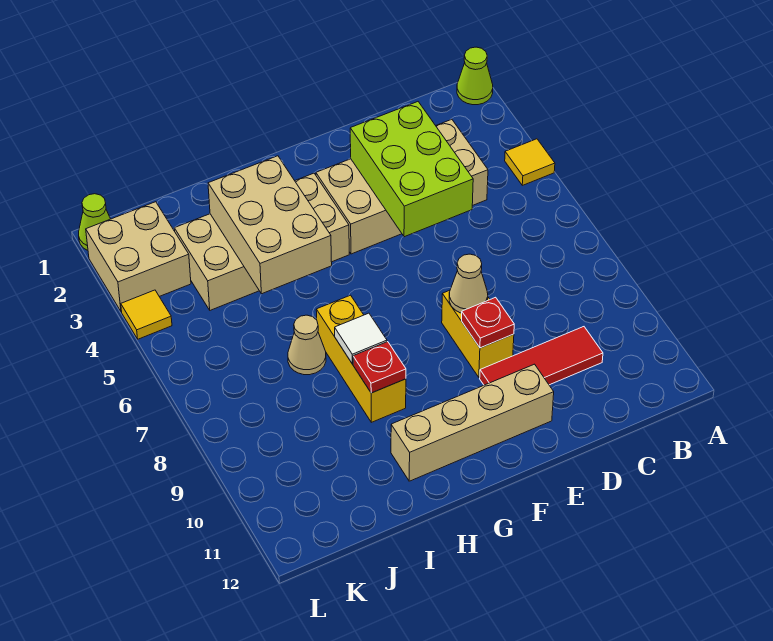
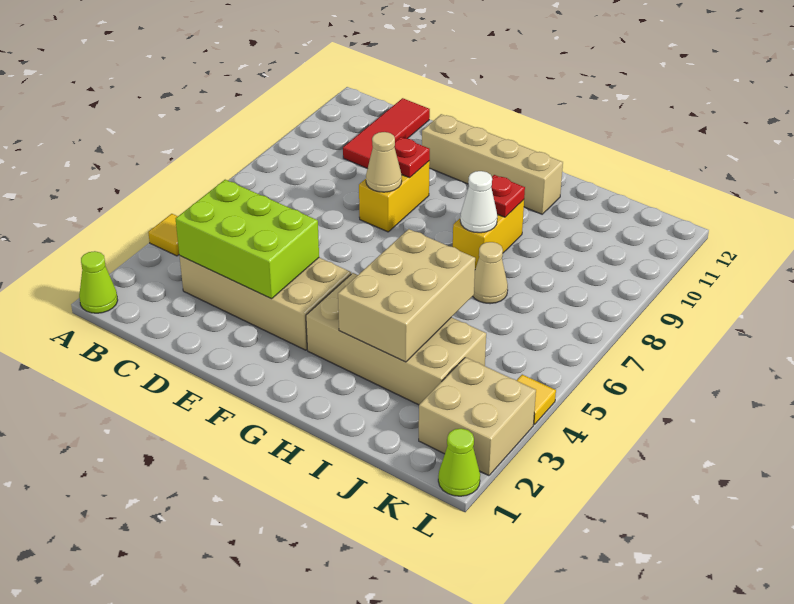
red tile C10:E10 level 1 -> red tile C10:C12 level 1
lime brick D3:E5 level 2 -> lime brick C3:E4 level 2
yellow brick H7:H9 level 1 -> yellow brick H8:H9 level 1
white tile H8 level 2 -> white cone H8 level 2

